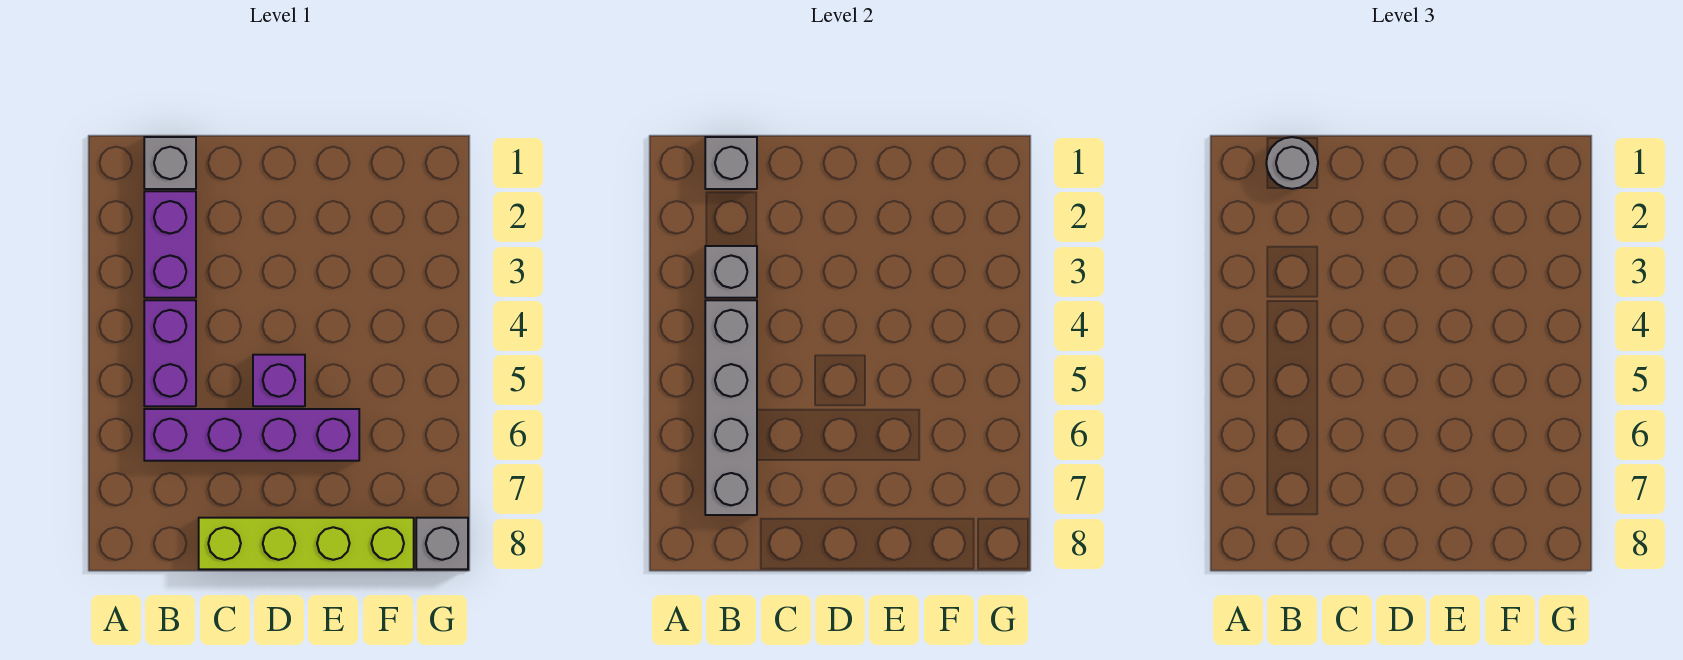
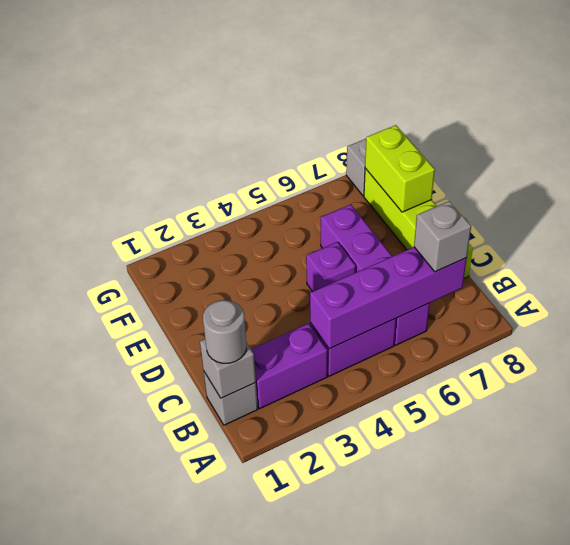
grey brick B3 level 2 -> grey brick B7 level 3
grey brick B4:B7 level 2 -> purple brick B4:B7 level 2
none -> lime brick E8:F8 level 2

